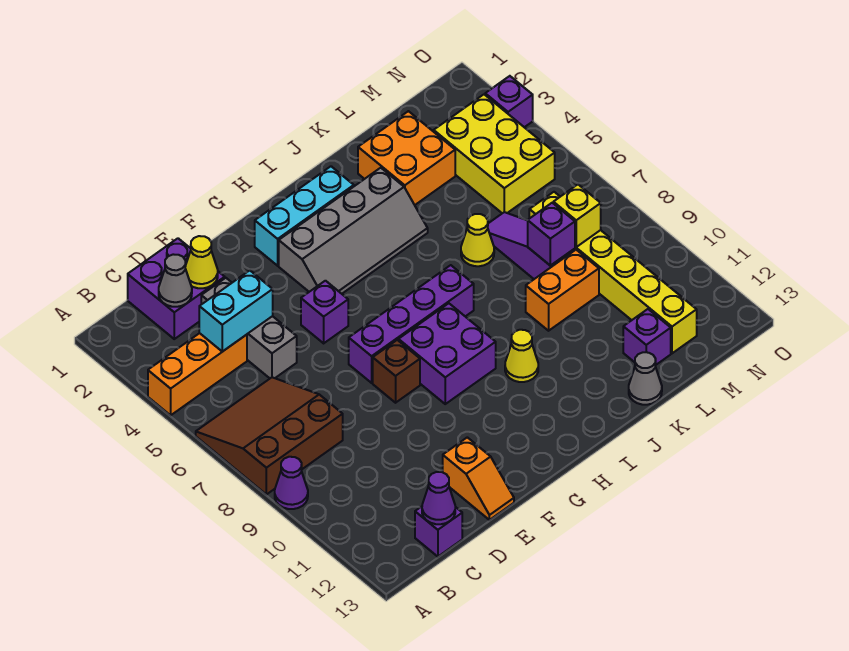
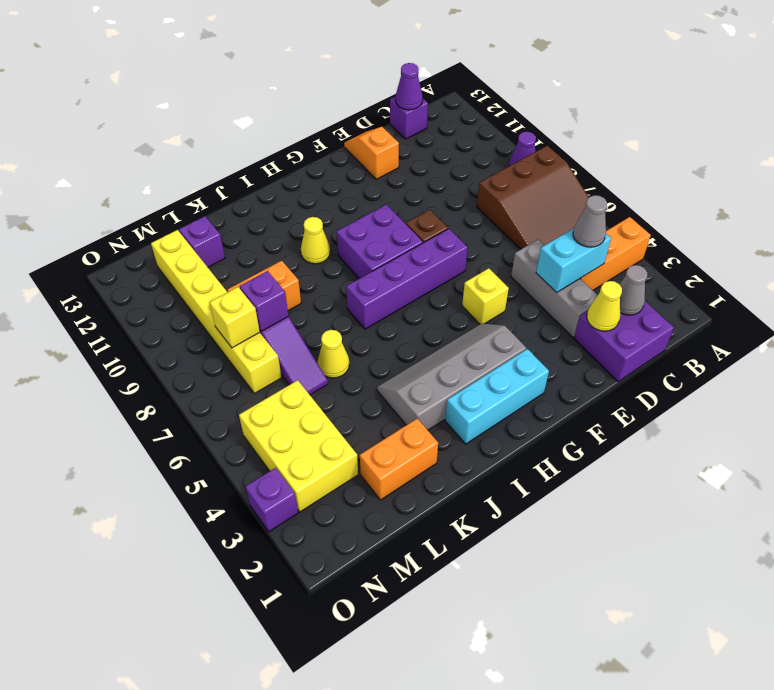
purple brick F5 level 1 -> yellow brick F5 level 1
orange brick K2:L3 level 1 -> orange brick K2:L2 level 1
grey cone K13 level 1 -> grey cone C4 level 3

